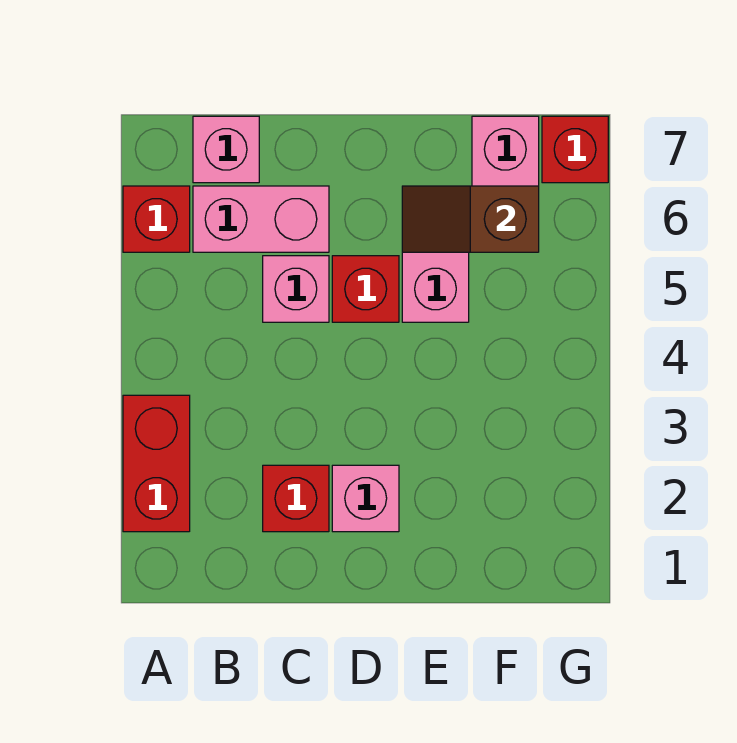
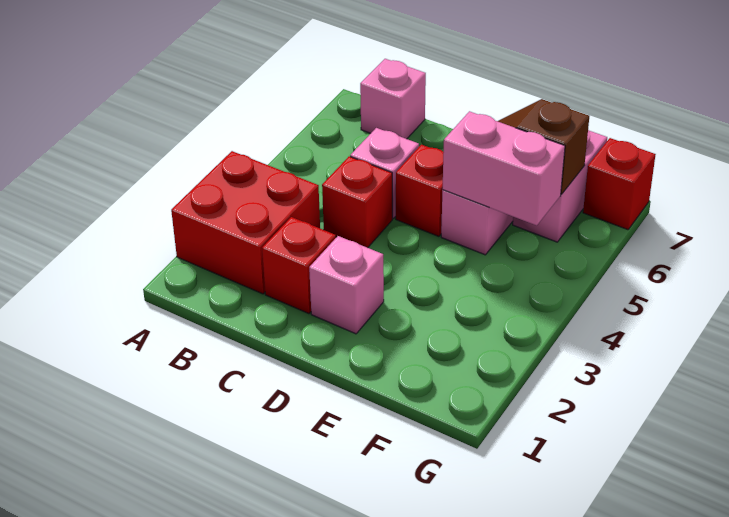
red brick A2:A3 level 1 -> red brick A2:B3 level 1
red brick A6 level 1 -> red brick C4 level 1
pink brick B6:C6 level 1 -> pink brick E5:F5 level 2

